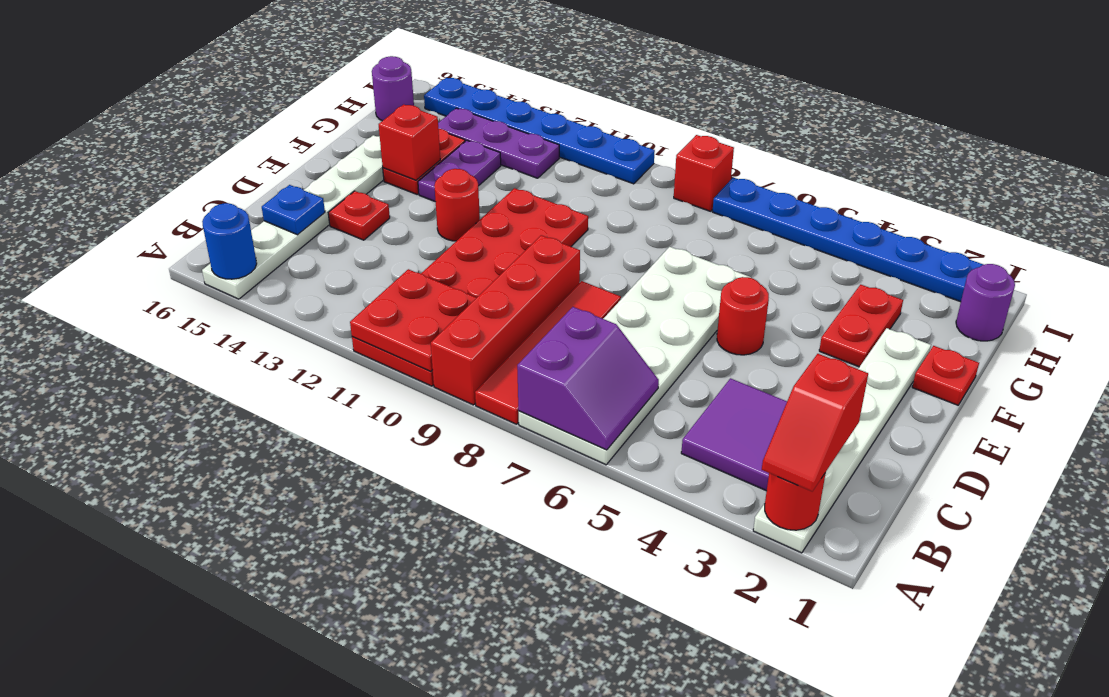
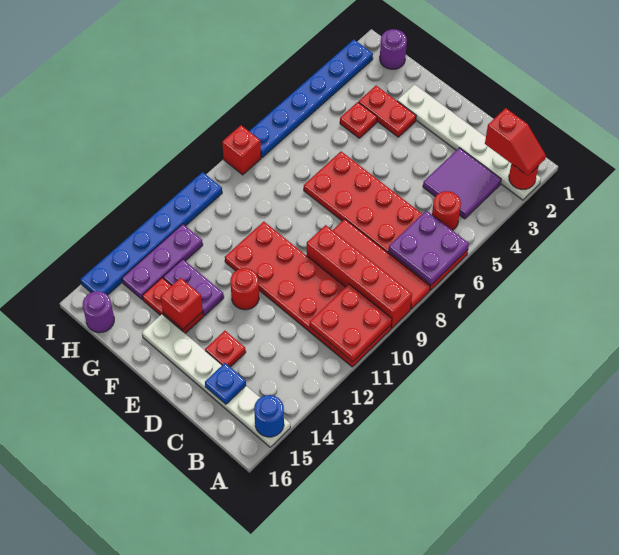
white plate A6:F7 level 1 -> red plate A6:F7 level 1
purple slope A6:B7 level 2 top 7 -> purple plate A6:B7 level 2
red round brick E5 level 1 -> red round brick B5 level 1
red plate F1 level 1 -> red plate G4 level 1

